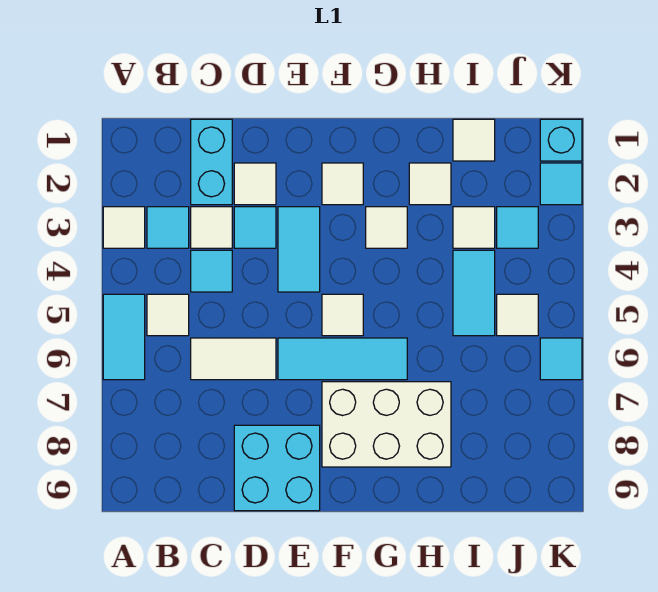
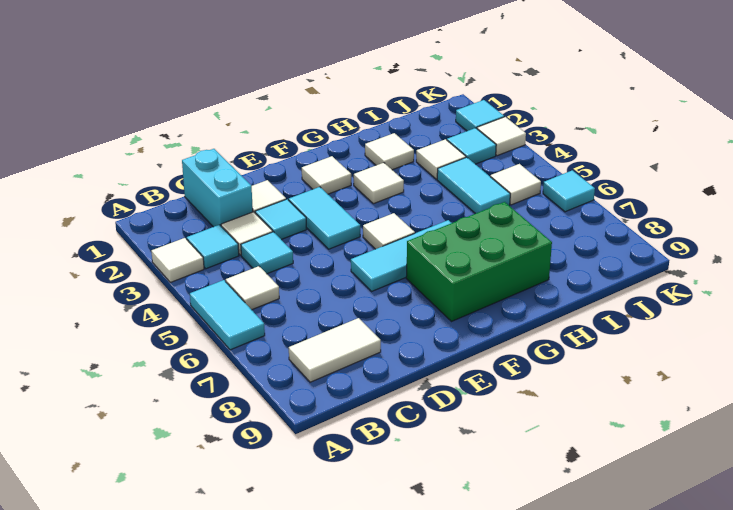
white tile C6:D6 level 1 -> white tile B8:C8 level 1
cyan brick D8:E9 level 1 -> none
white brick F7:H8 level 1 -> green brick F7:H8 level 1
white tile I1 level 1 -> white tile K3 level 1
cyan brick K1 level 1 -> none

